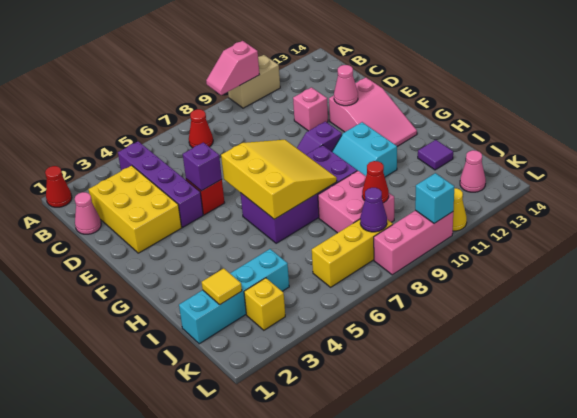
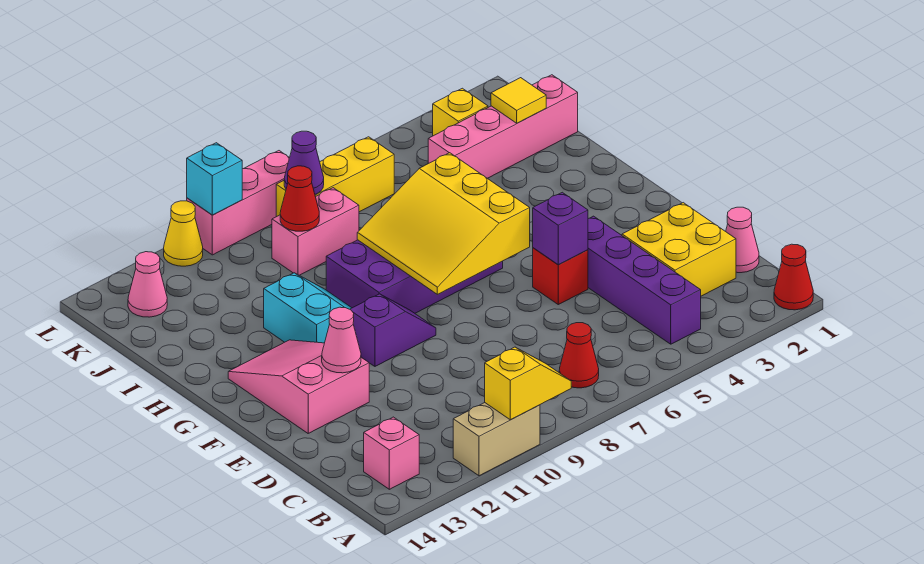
pink slope A9:A10 level 2 top 10 -> yellow slope A9:A10 level 2 top 10
yellow brick C2:E3 level 1 -> yellow brick C2:D3 level 1
pink brick D11 level 1 -> pink brick B13 level 1
pink brick I8:J9 level 1 -> pink brick J8:J9 level 1
purple tile I13 level 1 -> none
cyan brick J1:J4 level 1 -> pink brick J1:J4 level 1

